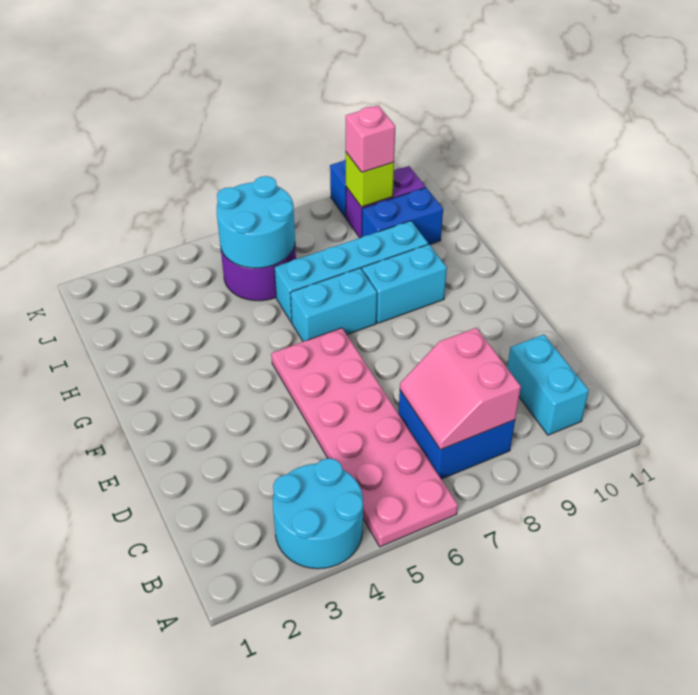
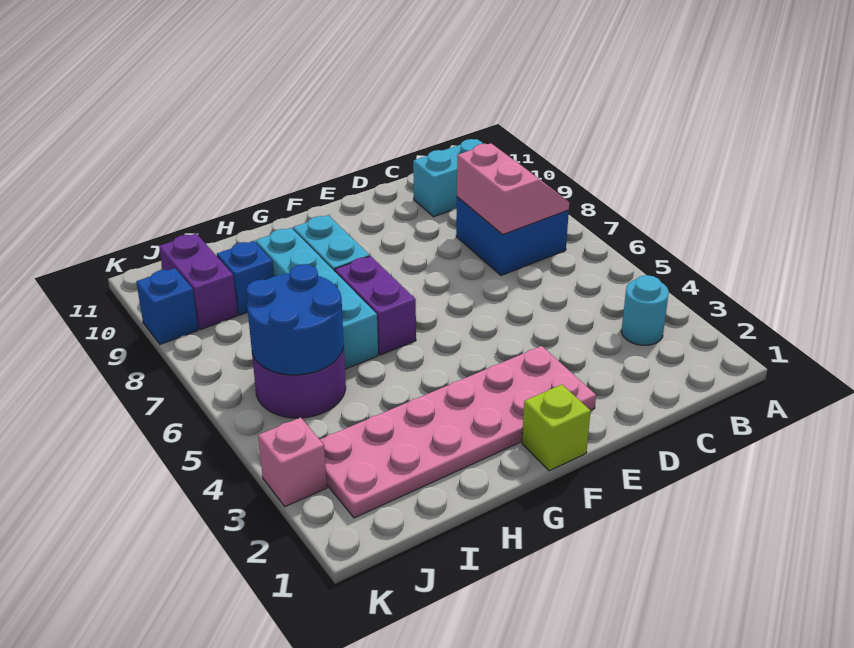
cyan round brick A3:B4 level 1 -> cyan round brick B3 level 1
pink plate A5:F6 level 1 -> pink plate E2:J3 level 1
pink slope B7:C8 level 2 top 8 -> pink slope B7:C8 level 2 top C
cyan brick G6:G7 level 1 -> purple brick G6:G7 level 1
cyan round brick I5:J6 level 2 -> blue round brick I5:J6 level 2
blue brick I9:I10 level 1 -> blue brick I9 level 1
lime brick J9 level 2 -> lime brick F1 level 1
pink brick J9 level 3 -> pink brick K3 level 1

